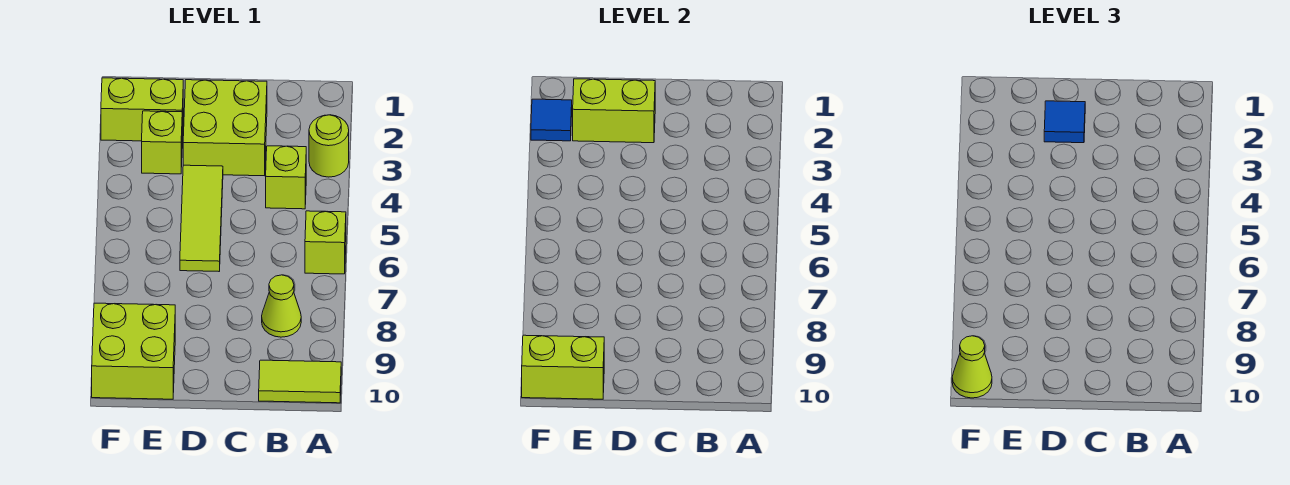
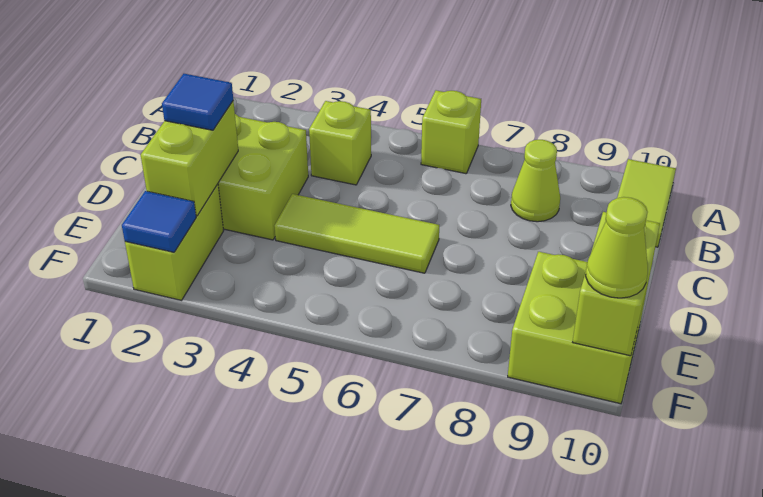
lime round brick A3 level 1 -> none
lime brick E3 level 1 -> none

